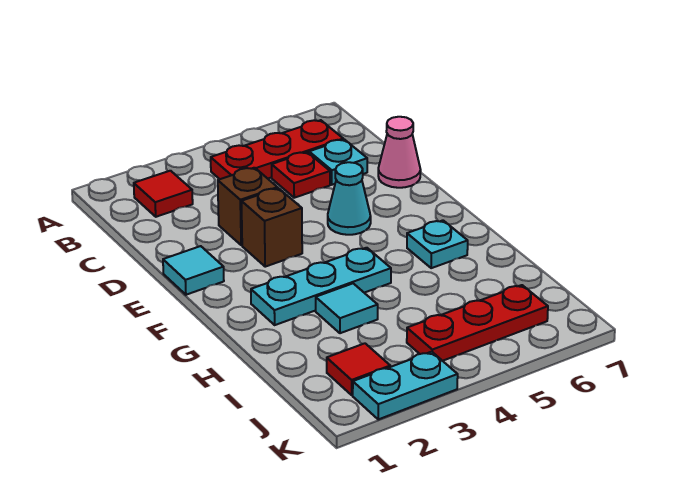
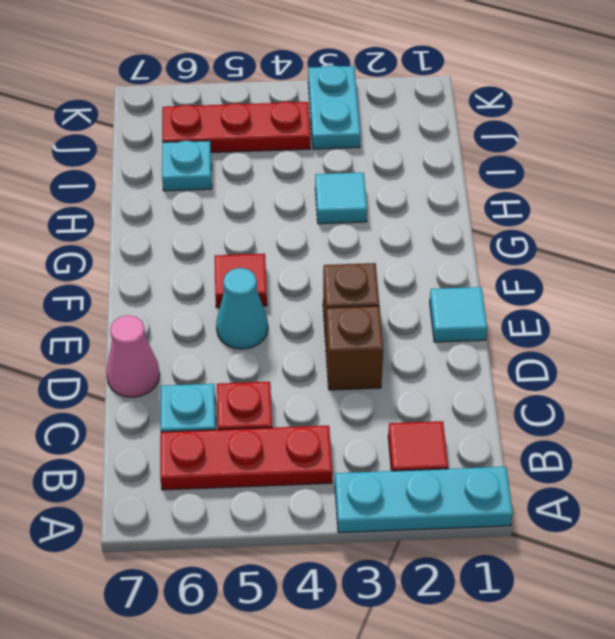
cyan plate G2:G4 level 1 -> cyan plate A1:A3 level 1
cyan plate G6 level 1 -> cyan plate I6 level 1
red tile J2 level 1 -> red tile F5 level 1
cyan plate K2:K3 level 1 -> cyan plate J3:K3 level 1

